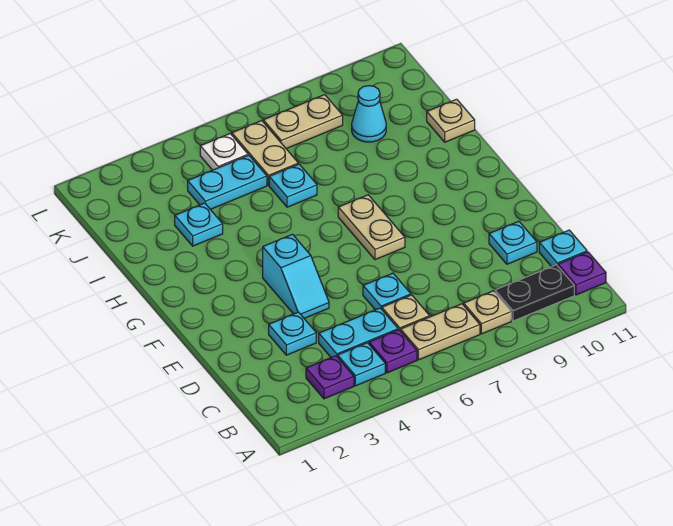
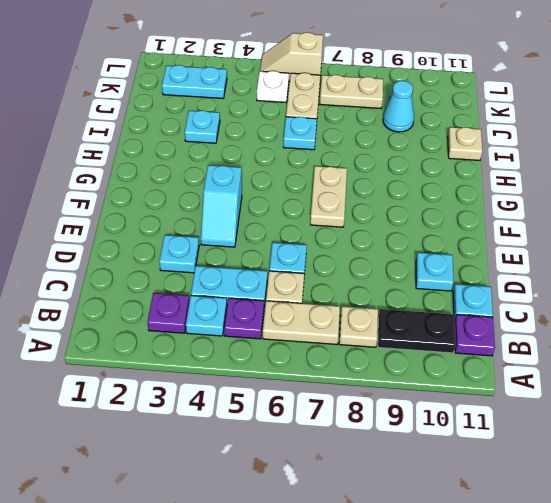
cyan plate J4:J5 level 1 -> cyan plate K2:K3 level 1
none -> tan slope L5:L6 level 1 top 6

